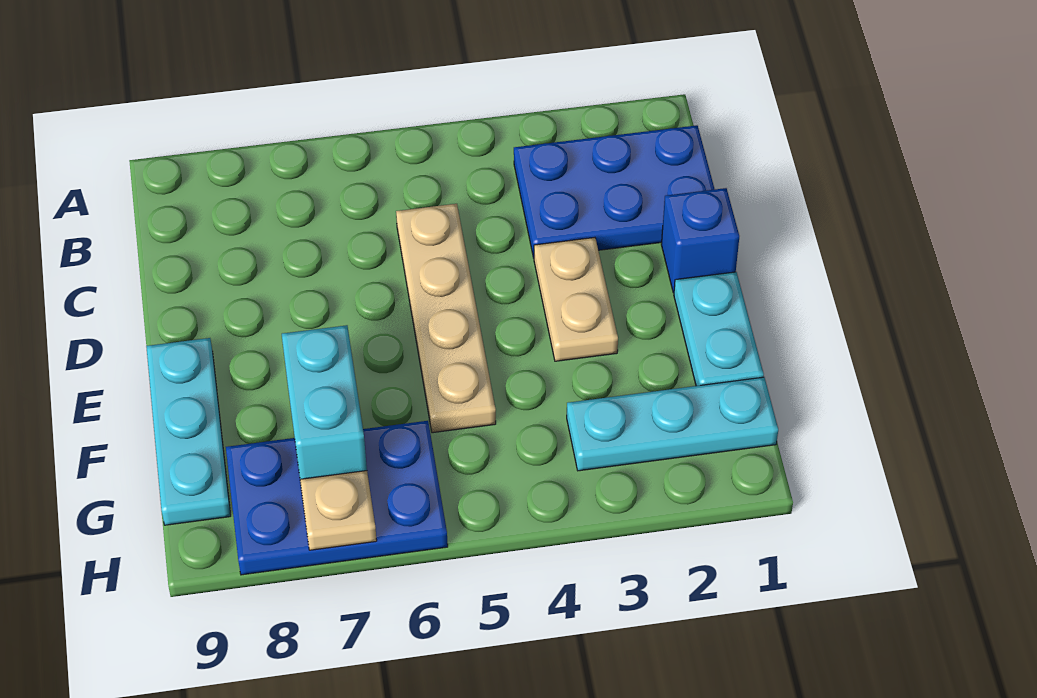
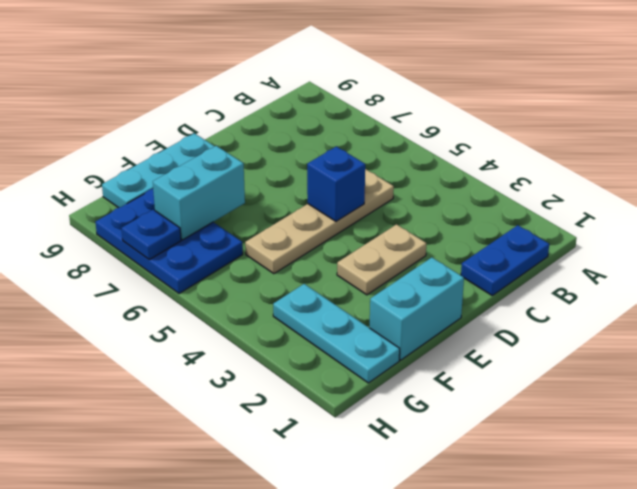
blue plate B1:C3 level 1 -> blue plate B1:C1 level 1
blue brick D1 level 1 -> blue brick D5 level 2
cyan plate E1:F1 level 1 -> cyan brick E1:F1 level 1
tan plate H7 level 2 -> blue plate H7 level 2

